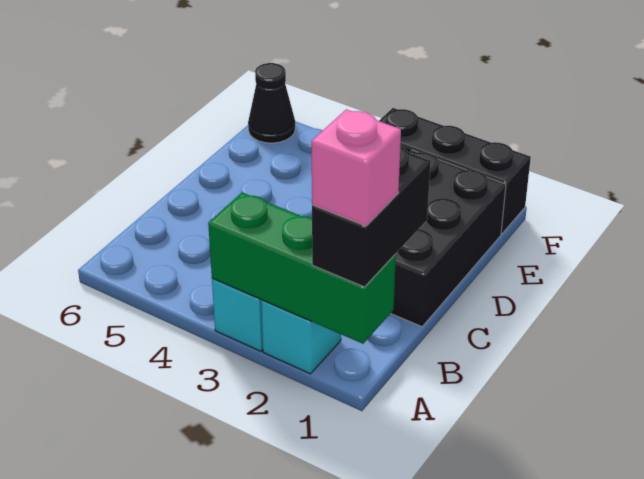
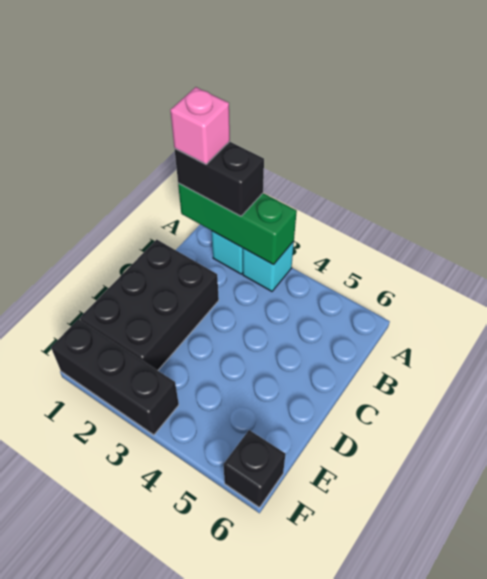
black brick A1:B1 level 3 -> black brick A1:A2 level 3
black cone F6 level 1 -> black brick F6 level 1

